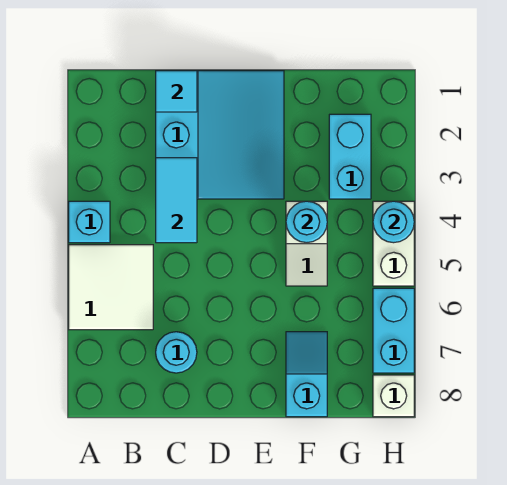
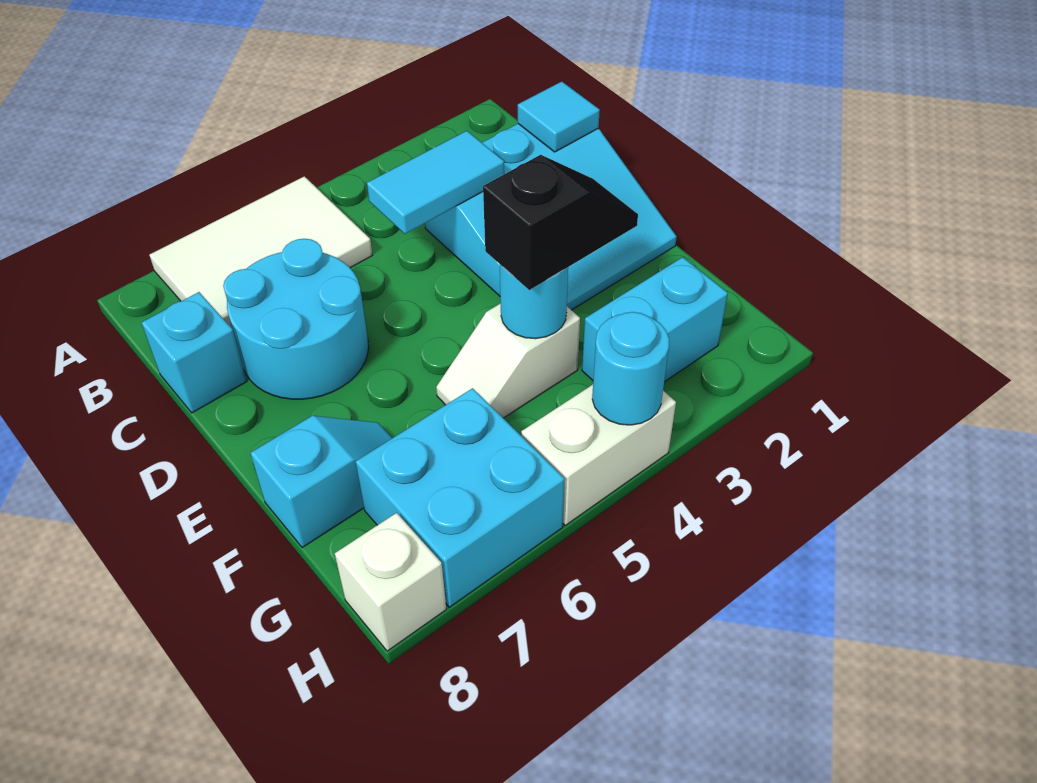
cyan brick A4 level 1 -> cyan brick C8 level 1
white tile A5:B6 level 1 -> white tile A5:B7 level 1
cyan round brick C7 level 1 -> cyan round brick C6:D7 level 1
none -> black slope F3:F4 level 3 top 4
cyan brick H6:H7 level 1 -> cyan brick G6:H7 level 1

